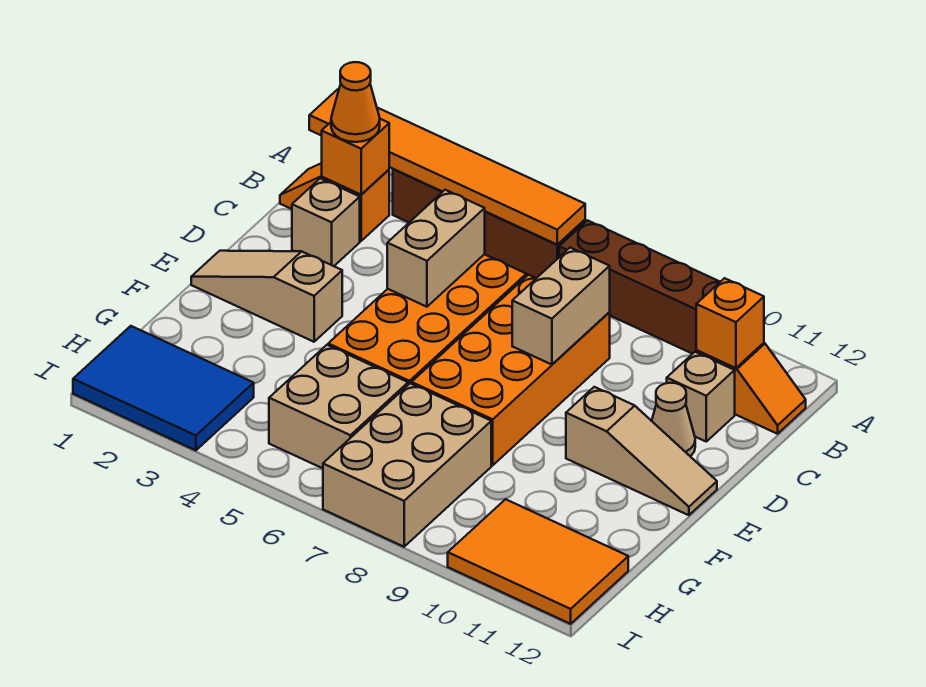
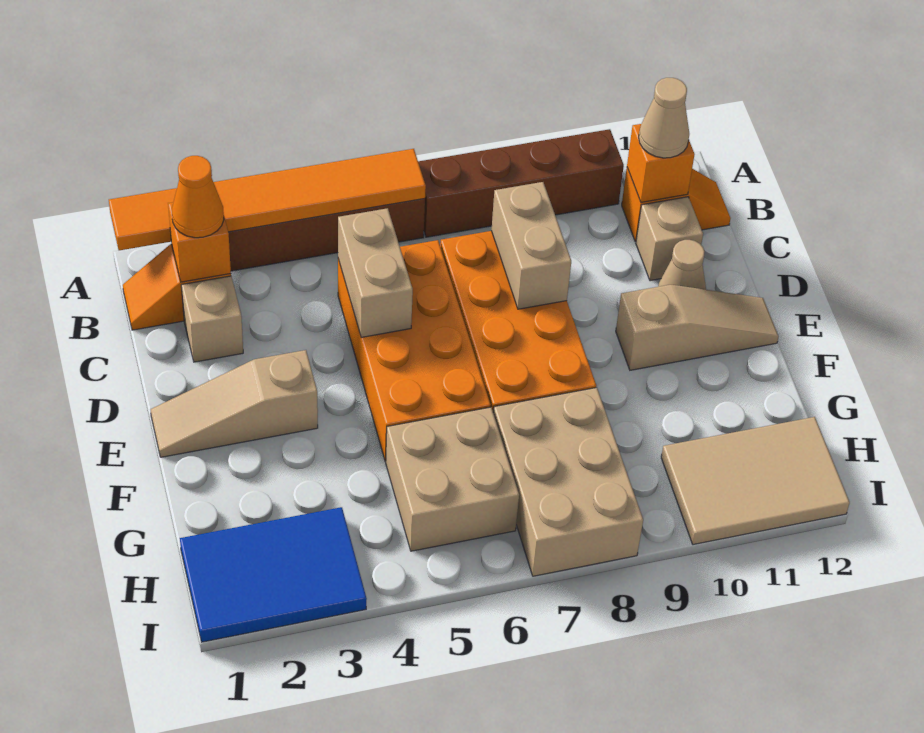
none -> tan cone B11 level 3
orange tile H10:I12 level 1 -> tan tile H10:I12 level 1

